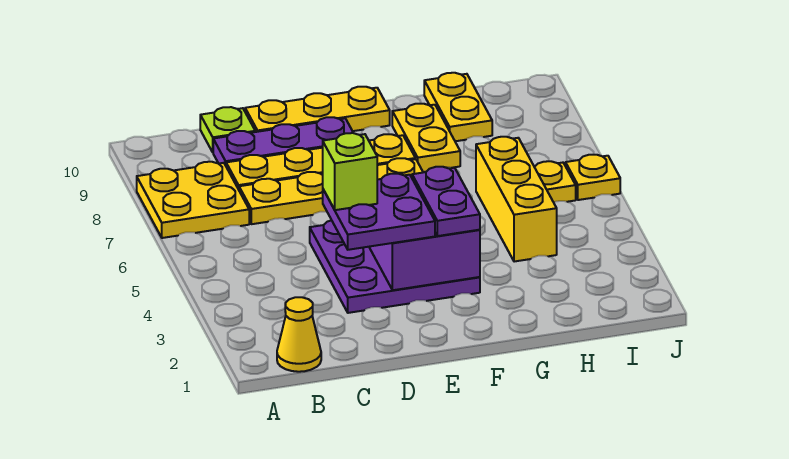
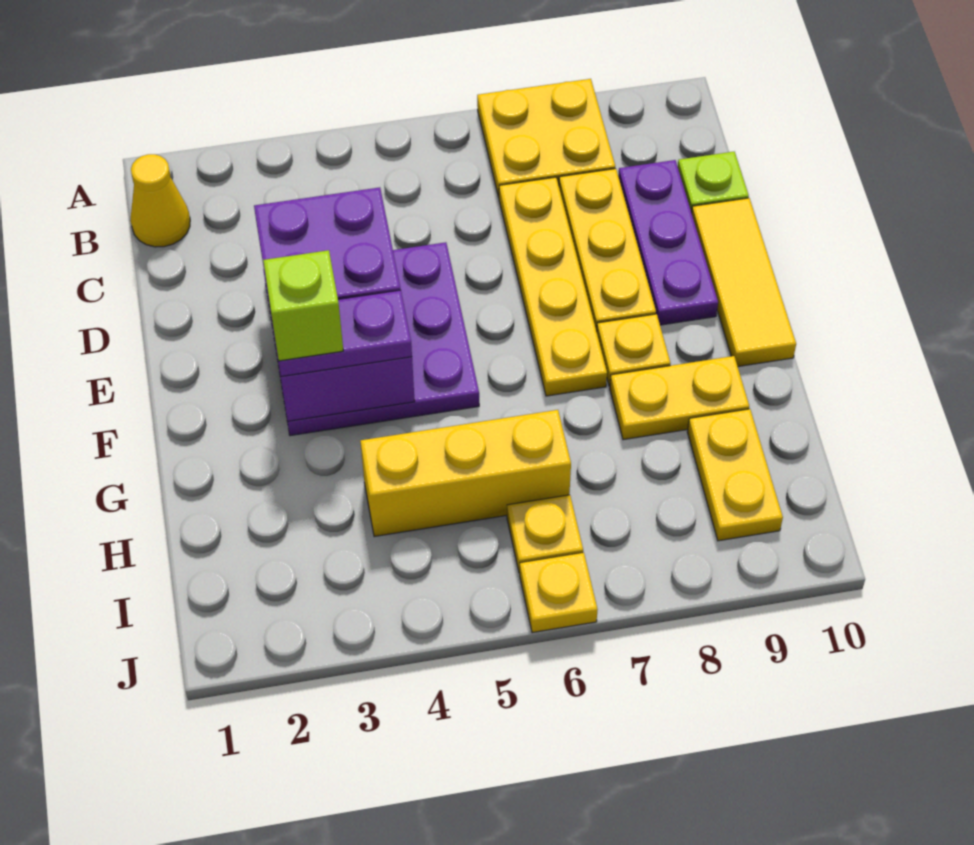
lime brick D4 level 4 -> lime brick F3 level 4
yellow plate D10:F10 level 1 -> yellow tile D10:F10 level 1
yellow plate H9:H10 level 1 -> yellow plate H9:I9 level 1

